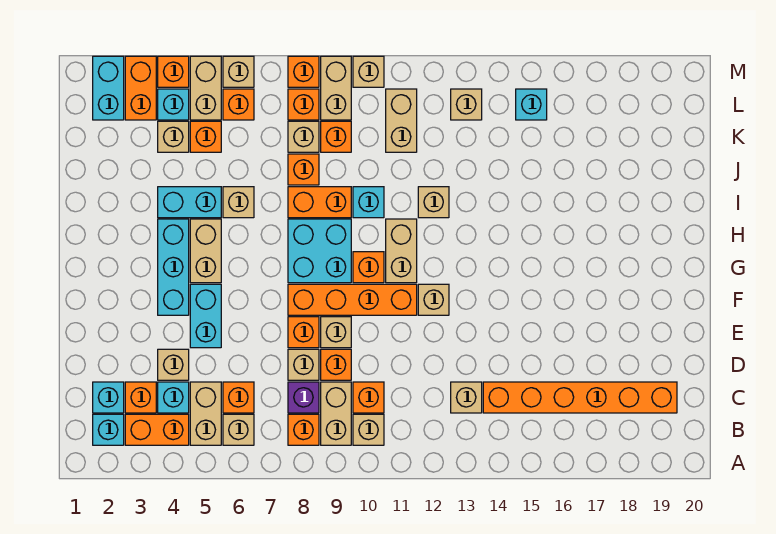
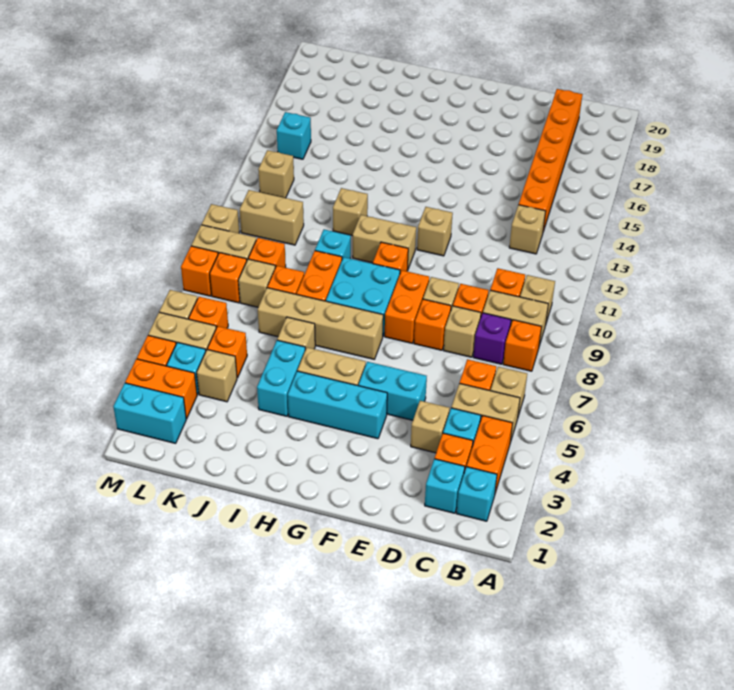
orange brick F8:F11 level 1 -> orange brick F8:F9 level 1
none -> tan brick G7:J7 level 1

